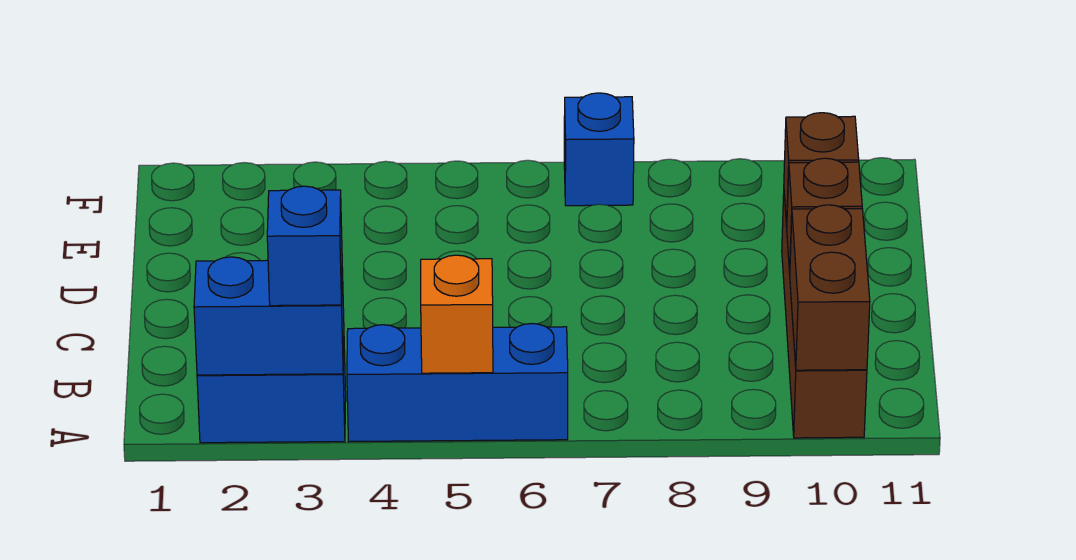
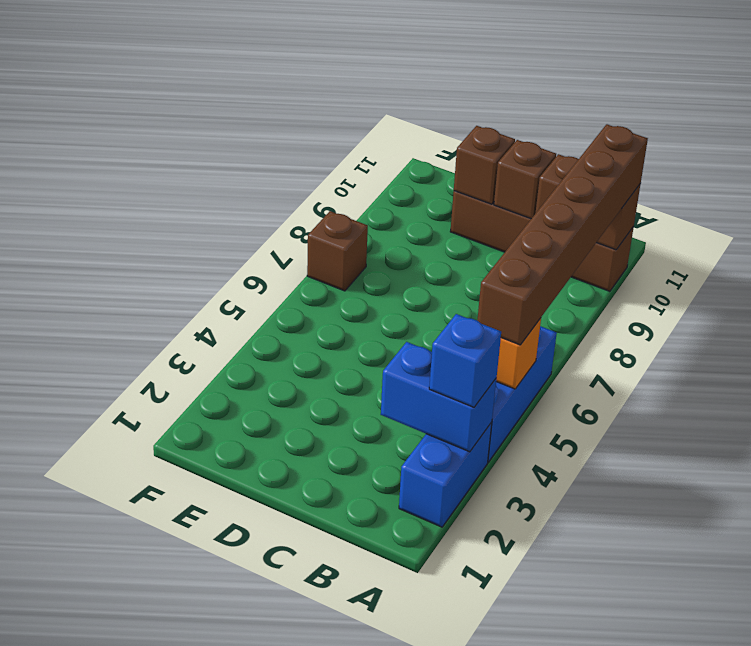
blue brick A2:A3 level 2 -> blue brick A3:B3 level 2
none -> brown brick A5:A10 level 3
blue brick F7 level 1 -> brown brick F7 level 1

